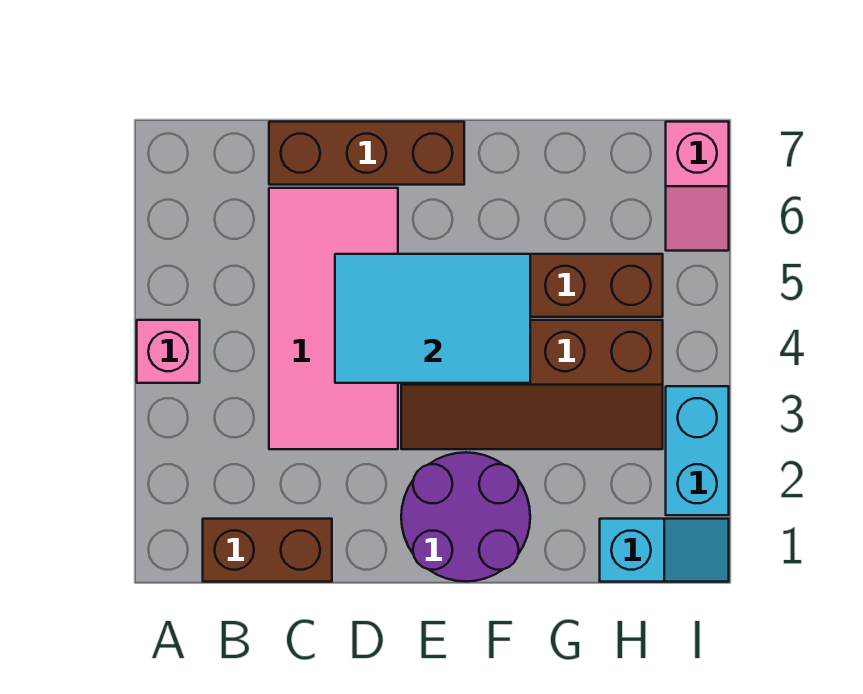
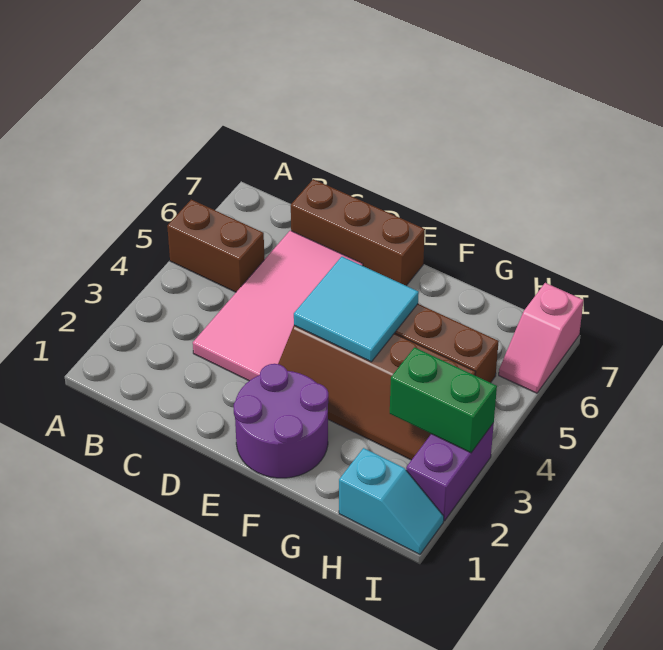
pink brick A4 level 1 -> none
brown brick B1:C1 level 1 -> brown brick A5:B5 level 1
cyan tile D4:F5 level 2 -> cyan tile E4:F5 level 2
none -> green brick H3:I3 level 2
cyan brick I2:I3 level 1 -> purple brick I2:I3 level 1

